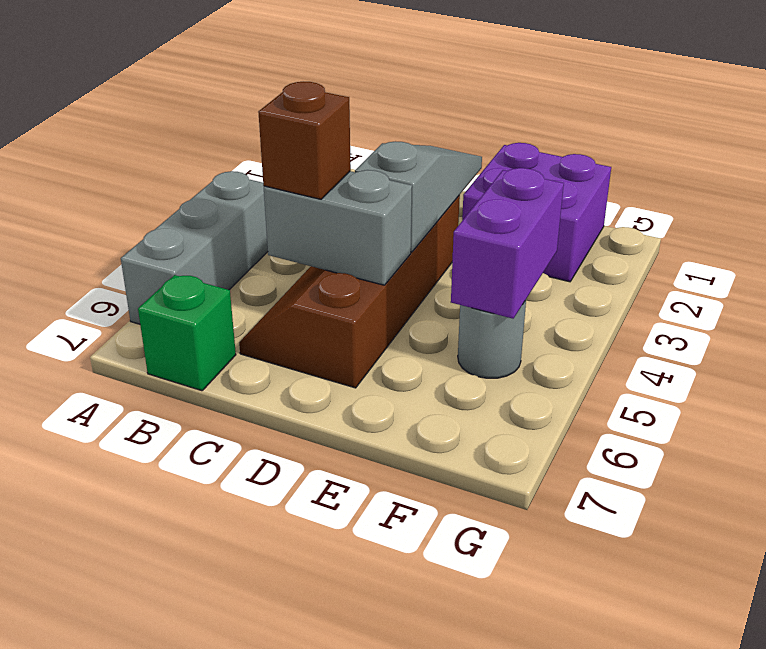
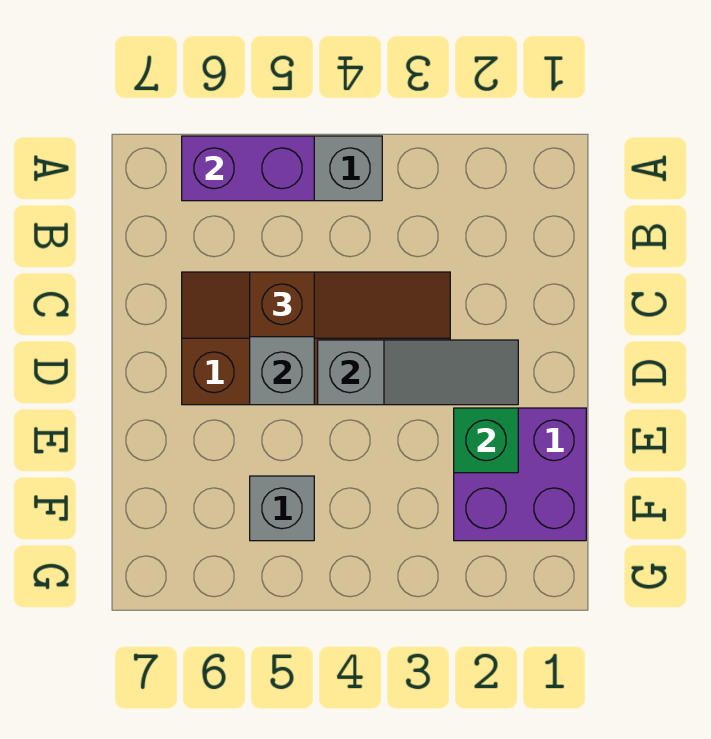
green brick B7 level 1 -> green brick E2 level 2
purple brick F4:F5 level 2 -> purple brick A5:A6 level 2
grey round brick F5 level 1 -> grey brick F5 level 1

